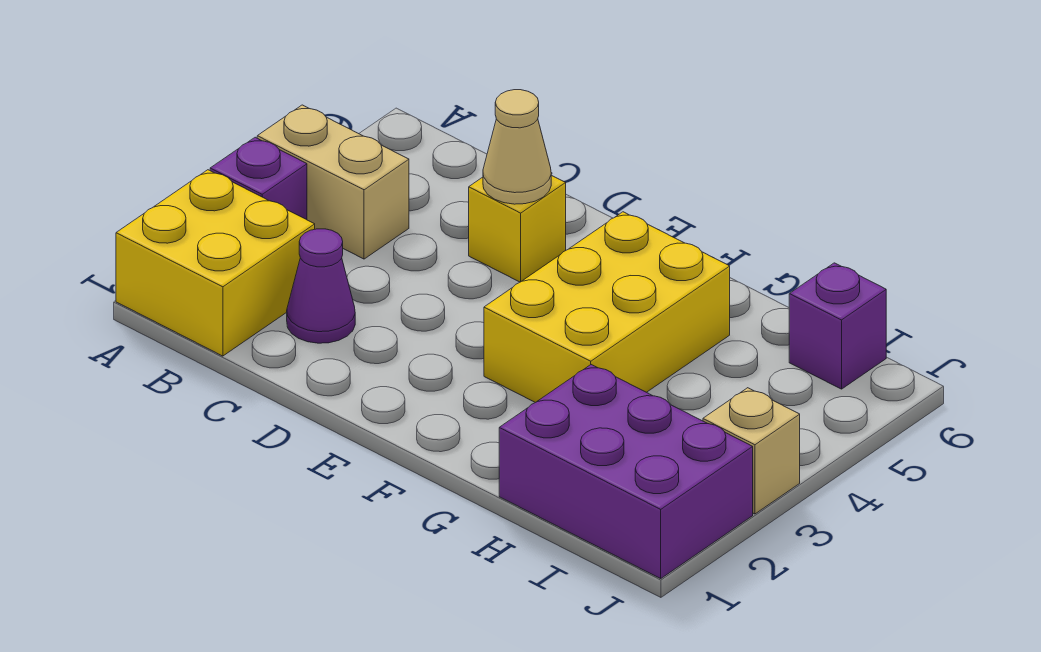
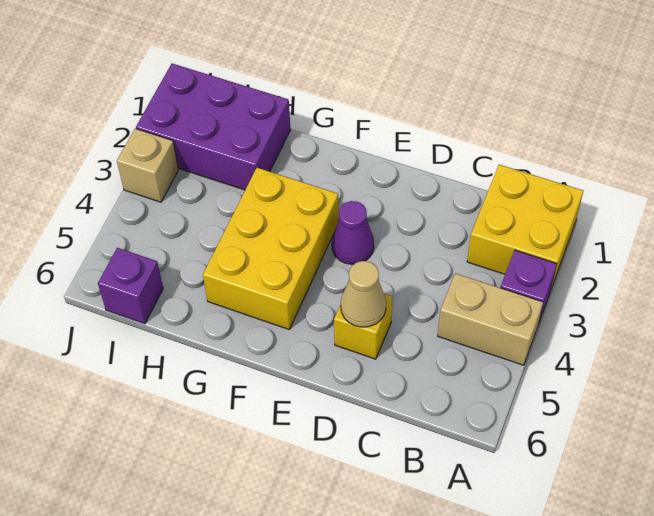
purple cone C2 level 1 -> purple cone E3 level 1

